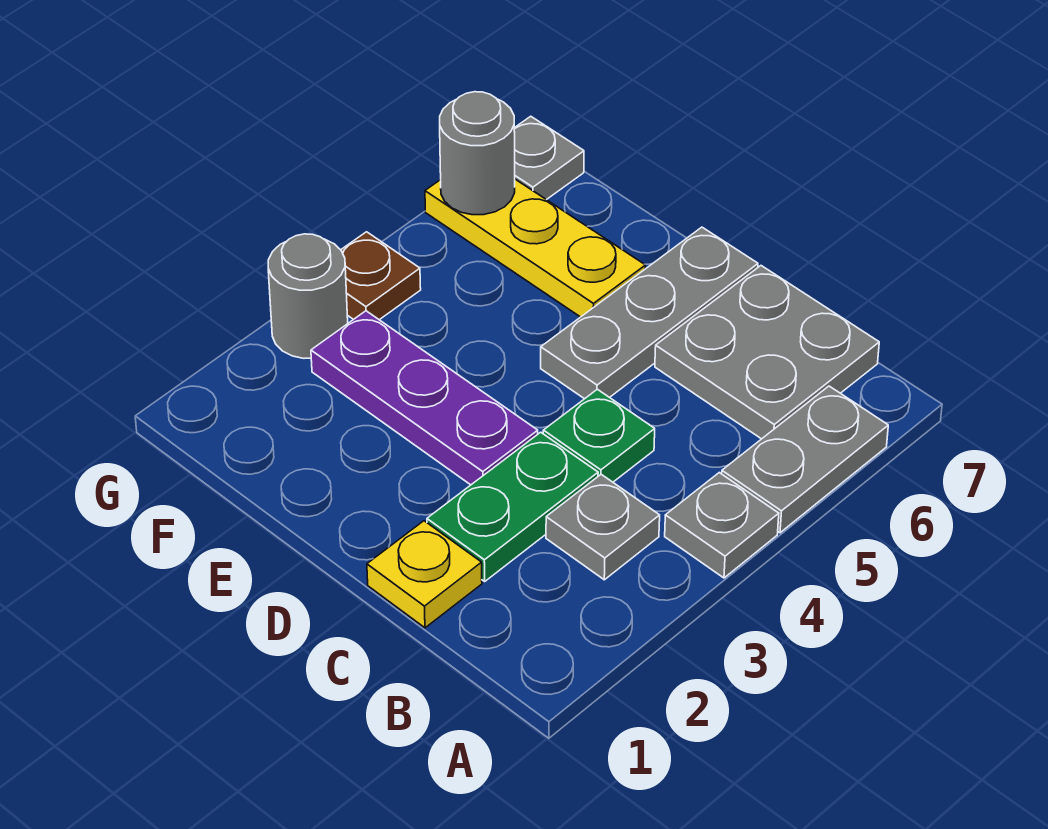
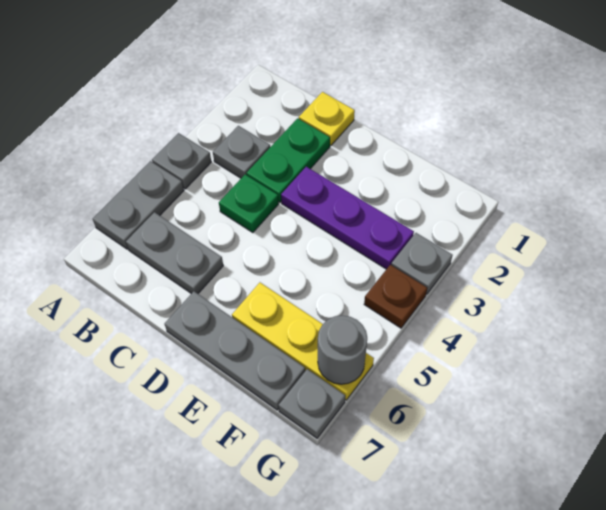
grey plate B6:C7 level 1 -> grey plate B6:C6 level 1
grey plate D5:D7 level 1 -> grey plate D7:F7 level 1
grey round brick G3 level 1 -> grey plate G3 level 1

